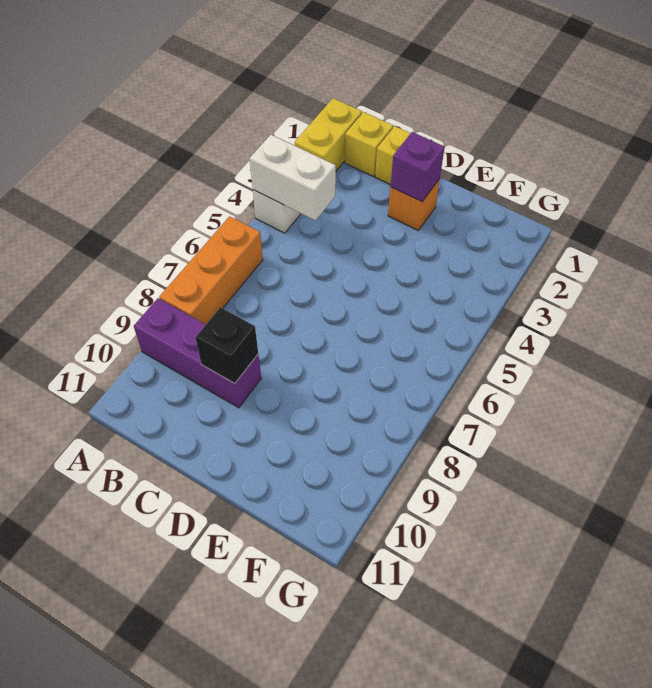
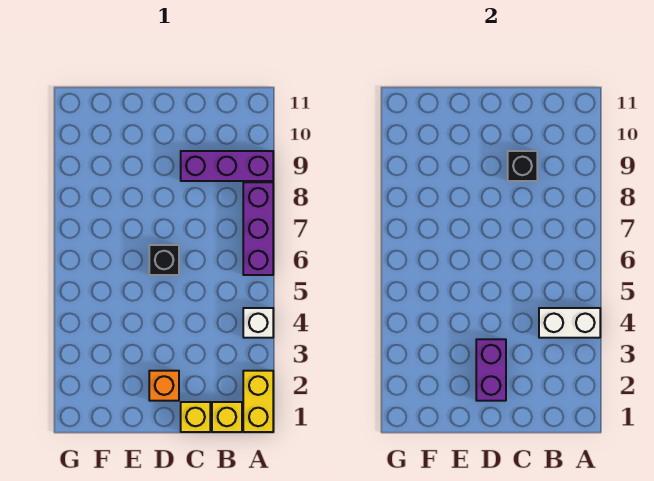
orange brick A6:A8 level 1 -> purple brick A6:A8 level 1
purple brick D2 level 2 -> purple brick D2:D3 level 2
none -> black brick D6 level 1

